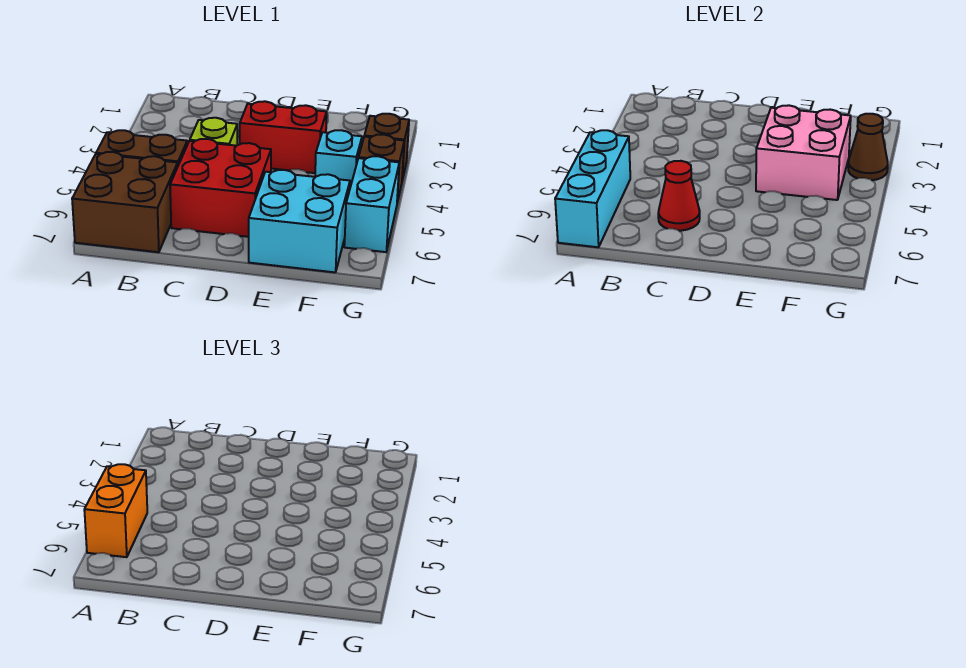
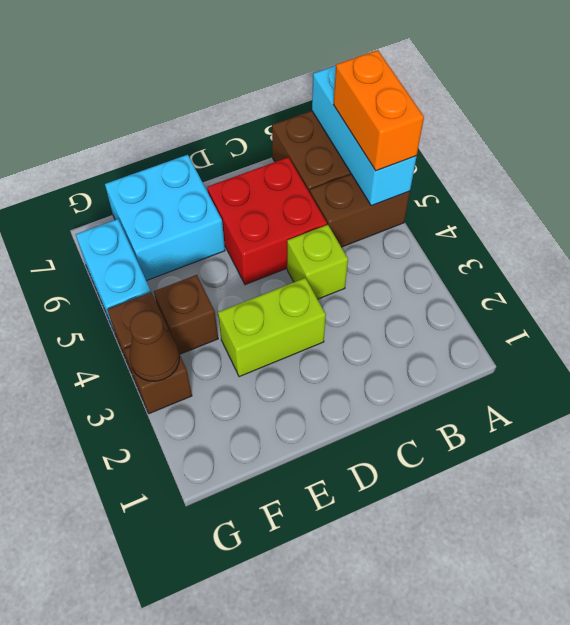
red cone C6 level 2 -> none
red brick D3:E3 level 1 -> lime brick D3:E3 level 1
pink brick E3:F4 level 2 -> none
cyan brick F4 level 1 -> brown brick F4 level 1

